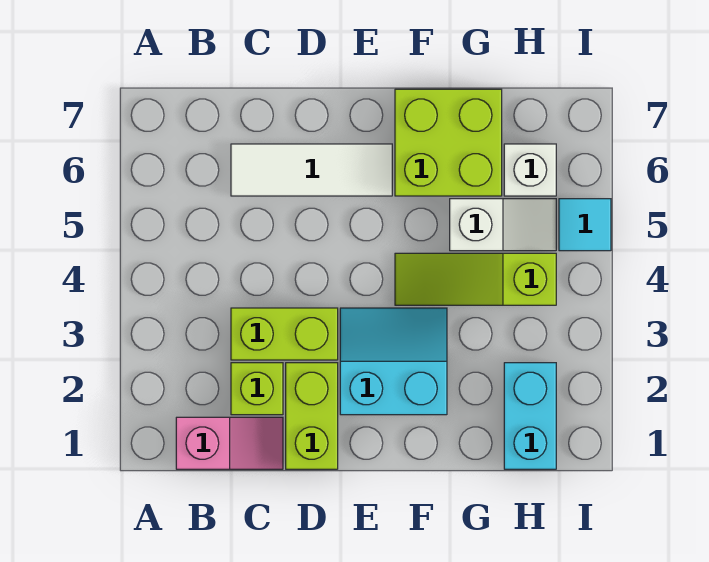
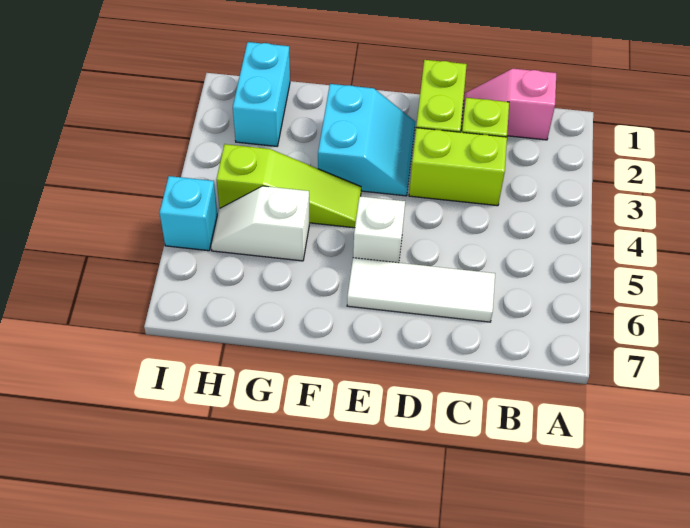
cyan slope E2:F3 level 1 top 2 -> cyan slope E2:F3 level 1 top F
lime brick F6:G7 level 1 -> none
white brick H6 level 1 -> white brick E5 level 1
cyan tile I5 level 1 -> cyan brick I5 level 1

